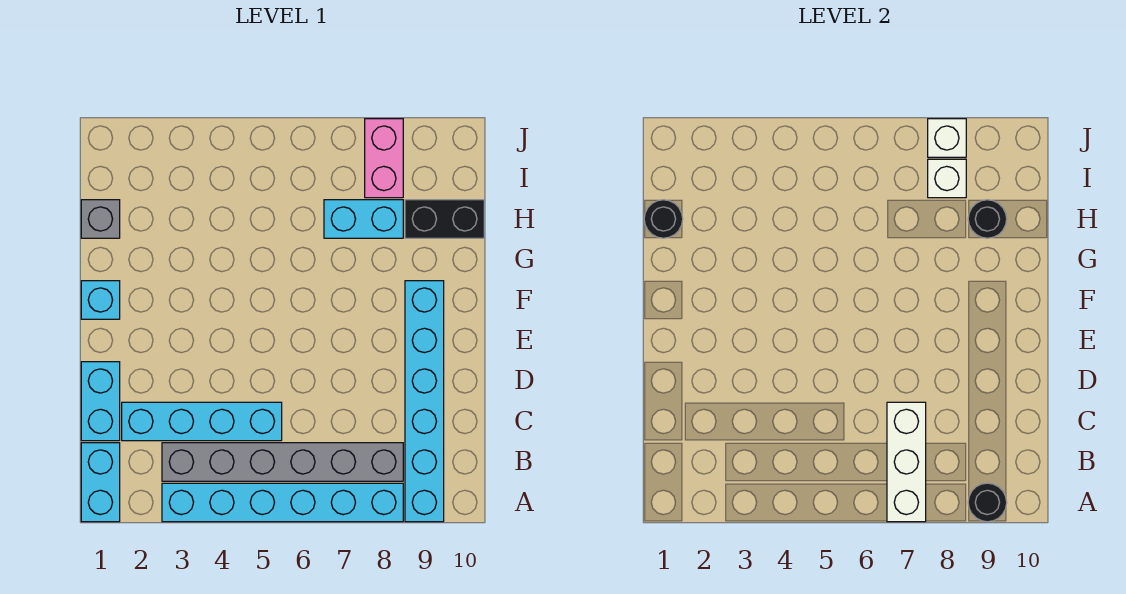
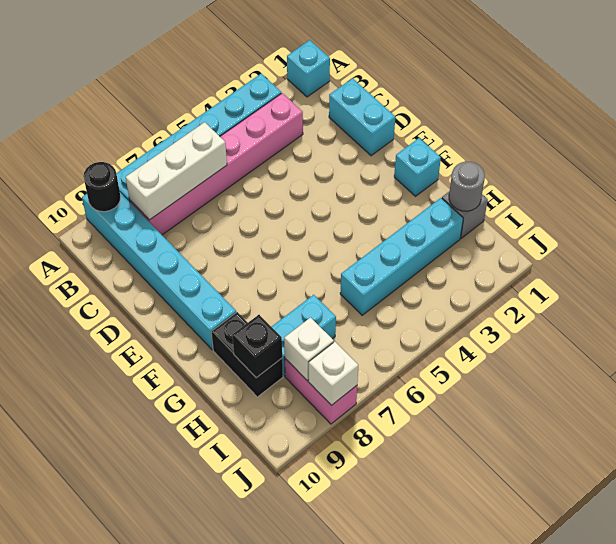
cyan brick A1:B1 level 1 -> cyan brick A1 level 1
white brick A7:C7 level 2 -> white brick B6:B8 level 2
grey brick B3:B8 level 1 -> pink brick B3:B8 level 1
cyan brick C2:C5 level 1 -> cyan brick H2:H5 level 1
black round brick H1 level 2 -> grey round brick H1 level 2
black brick H9:H10 level 1 -> black brick G9:H9 level 1
black round brick H9 level 2 -> black brick H9 level 2

